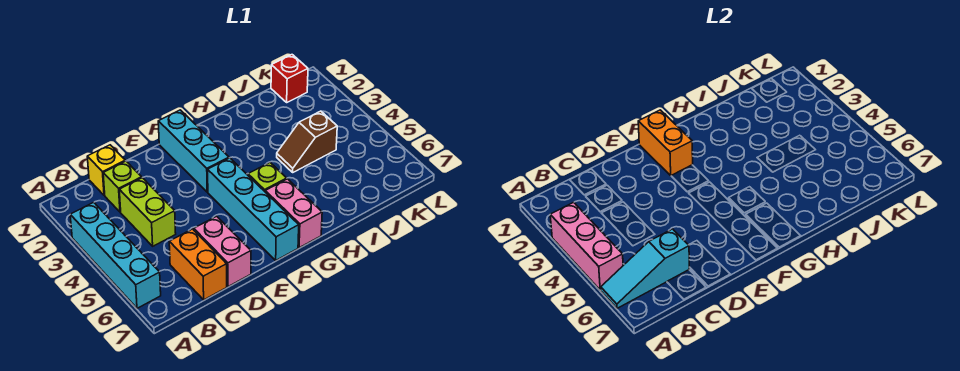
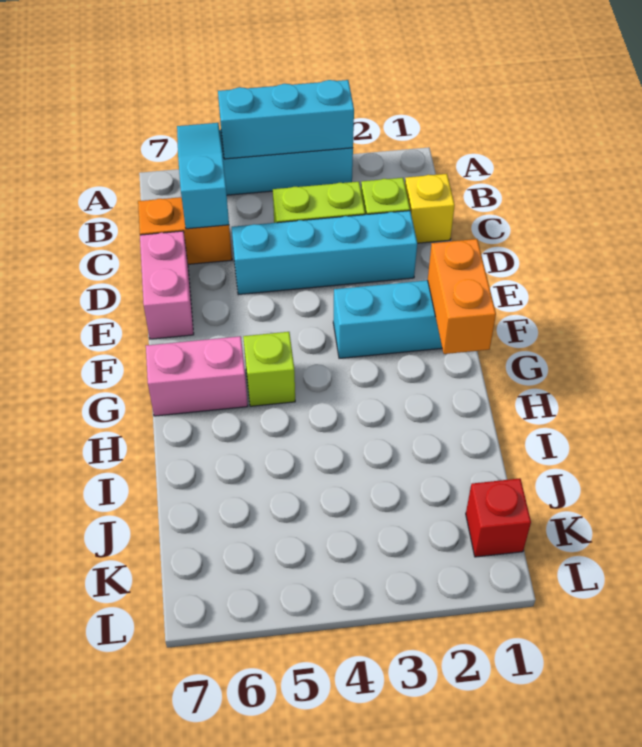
pink brick A3:A5 level 2 -> cyan brick A3:A5 level 2
pink brick D6:D7 level 1 -> pink brick D7:E7 level 1
orange brick F1:F2 level 2 -> orange brick F1:G1 level 2
cyan brick F4:F7 level 1 -> cyan brick D2:D5 level 1
brown slope I4:J4 level 1 top J -> none

